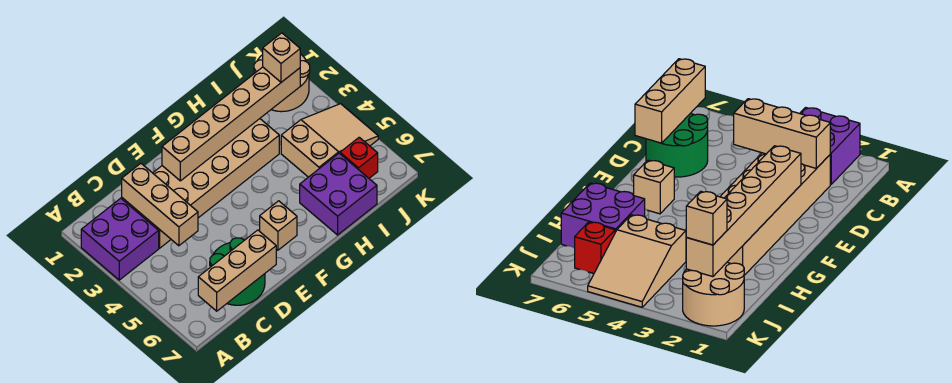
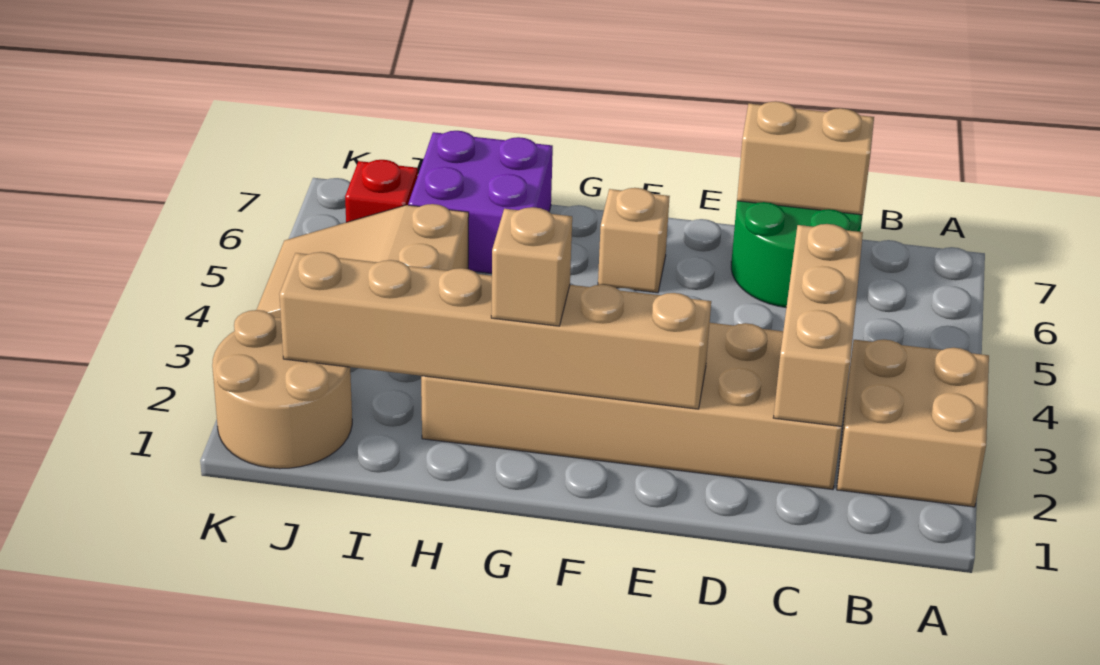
purple brick A2:B3 level 1 -> tan brick A2:B3 level 1
tan brick B7:D7 level 2 -> tan brick C7:D7 level 2
tan brick J2 level 3 -> tan brick G2 level 3

